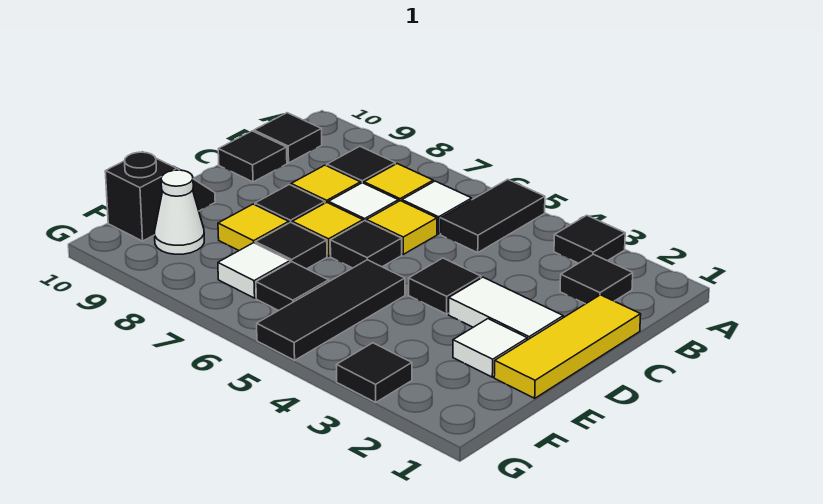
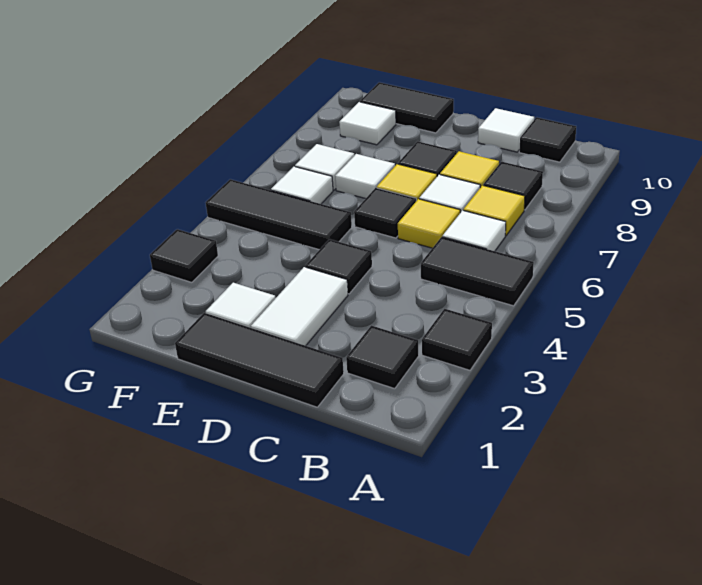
yellow tile C1:E1 level 1 -> black tile C1:E1 level 1
black tile C10 level 1 -> white tile C10 level 1
black tile E7 level 1 -> white tile E7 level 1
yellow tile E8 level 1 -> none
black slope E10:F10 level 1 top F -> black tile E10:F10 level 1
black tile F6 level 1 -> white tile F6 level 1
white cone F9 level 1 -> white tile F9 level 1

